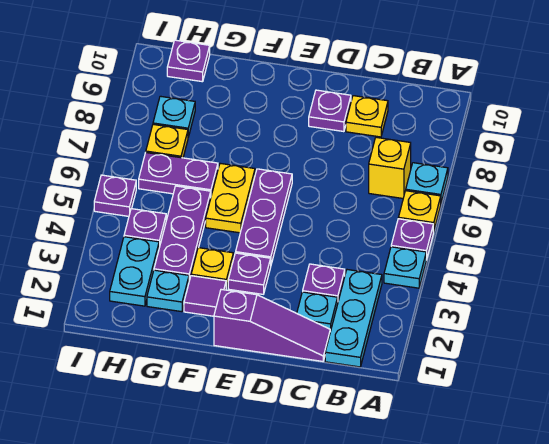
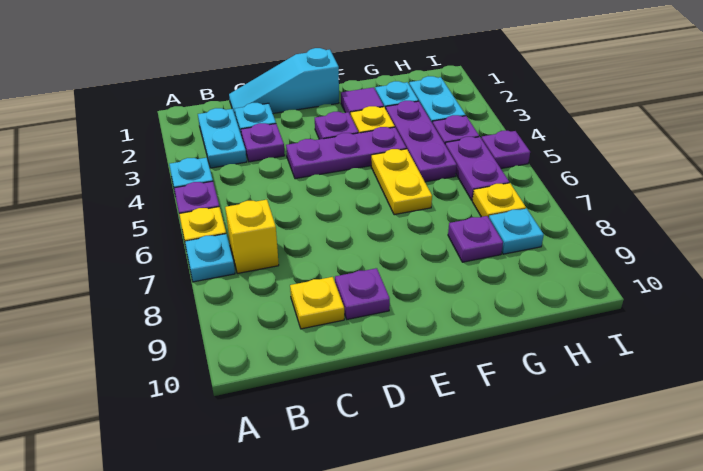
cyan plate B1:B3 level 1 -> cyan plate B2:B3 level 1
purple slope C1:E1 level 1 top E -> cyan slope C1:E1 level 1 top E
purple plate E4:E6 level 1 -> purple plate D4:F4 level 1
purple plate G6:H6 level 1 -> purple plate H5:H6 level 1
purple plate H10 level 1 -> purple plate G8 level 1

